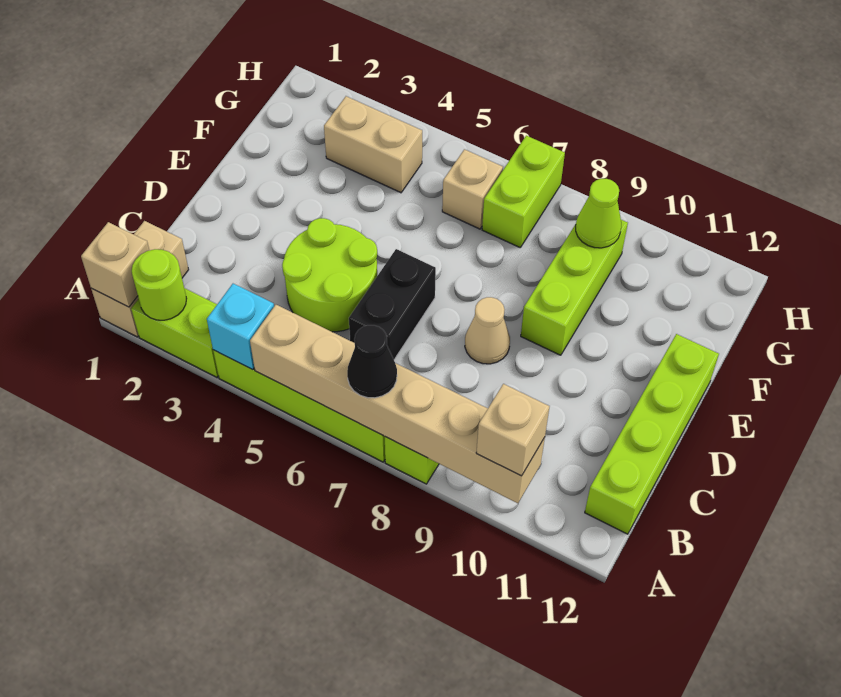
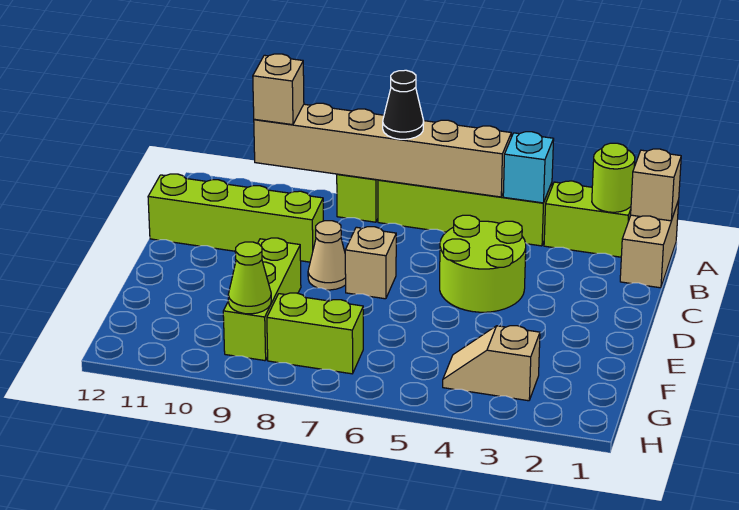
lime brick B12:E12 level 1 -> lime brick C9:C12 level 1
black brick C6:D6 level 1 -> none
tan brick G3:G4 level 1 -> tan slope G3:G4 level 1 top 3
tan brick G6 level 1 -> tan brick D7 level 1
lime brick G7:H7 level 1 -> lime brick G7:G8 level 1

